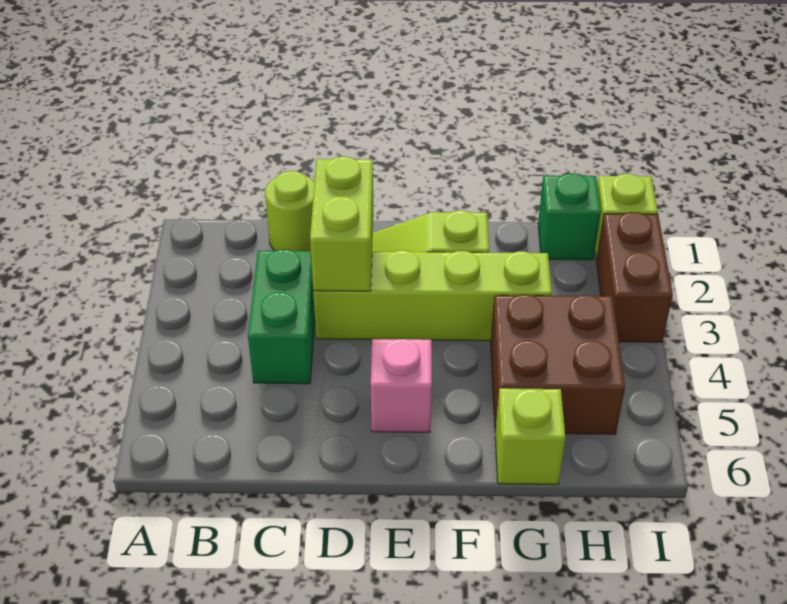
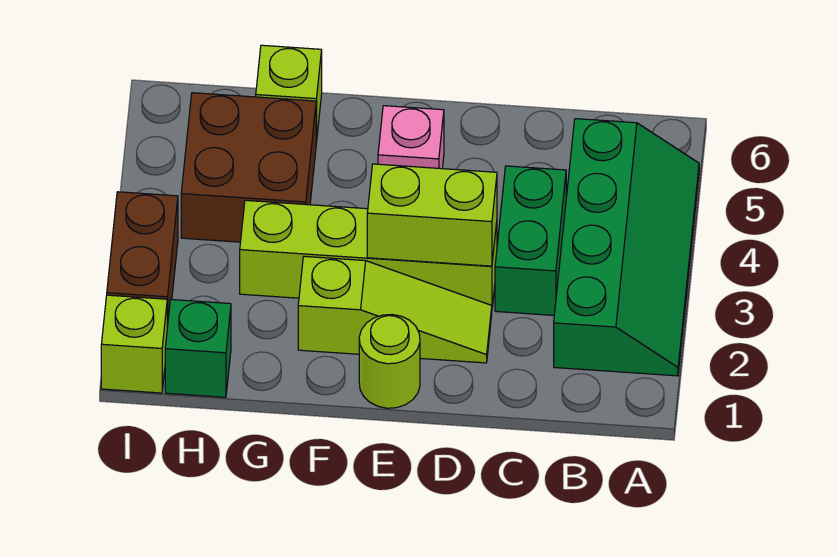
none -> green slope A2:B5 level 1 top B
lime round brick C1 level 1 -> lime round brick E1 level 1
lime brick D2:D3 level 2 -> lime brick D3:E3 level 2

